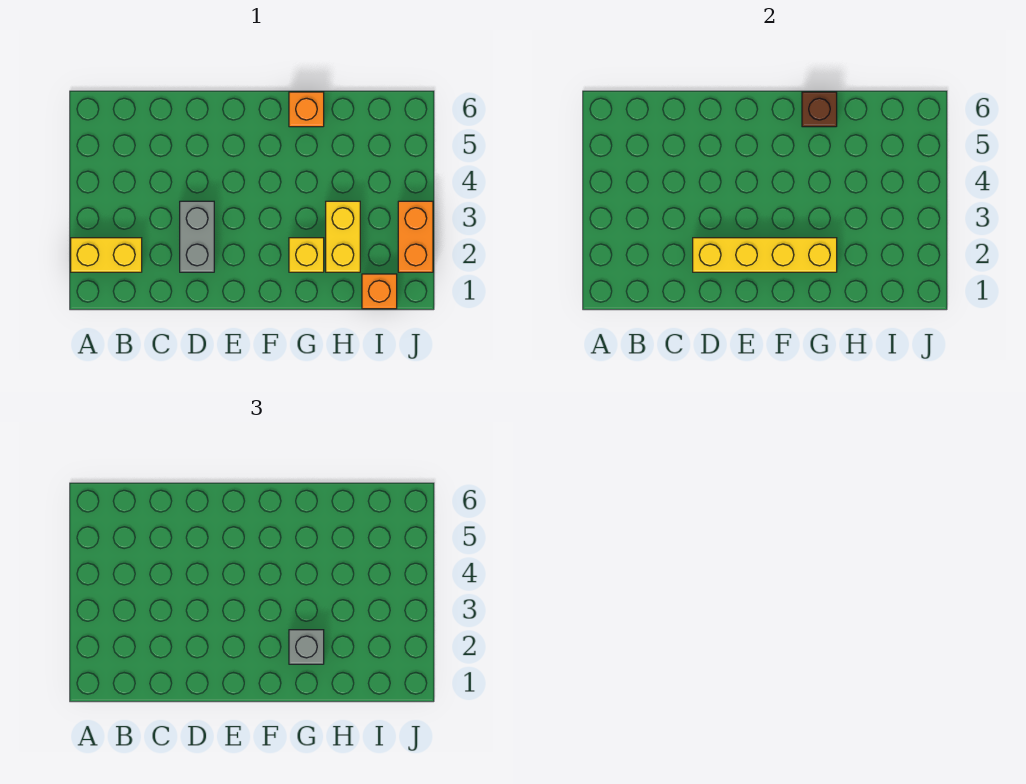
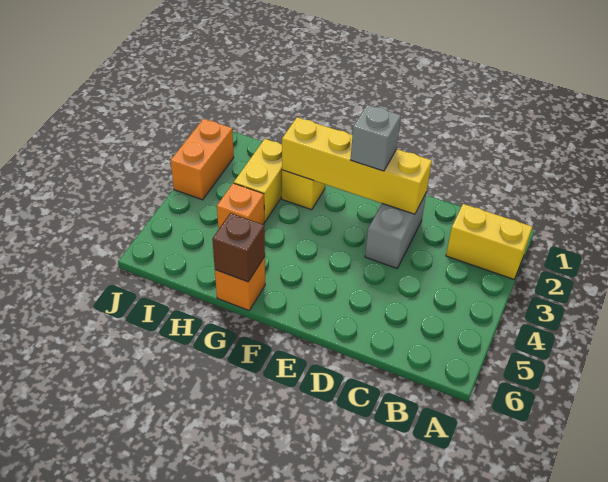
grey brick G2 level 3 -> grey brick E2 level 3
orange brick I1 level 1 -> orange brick H4 level 1

